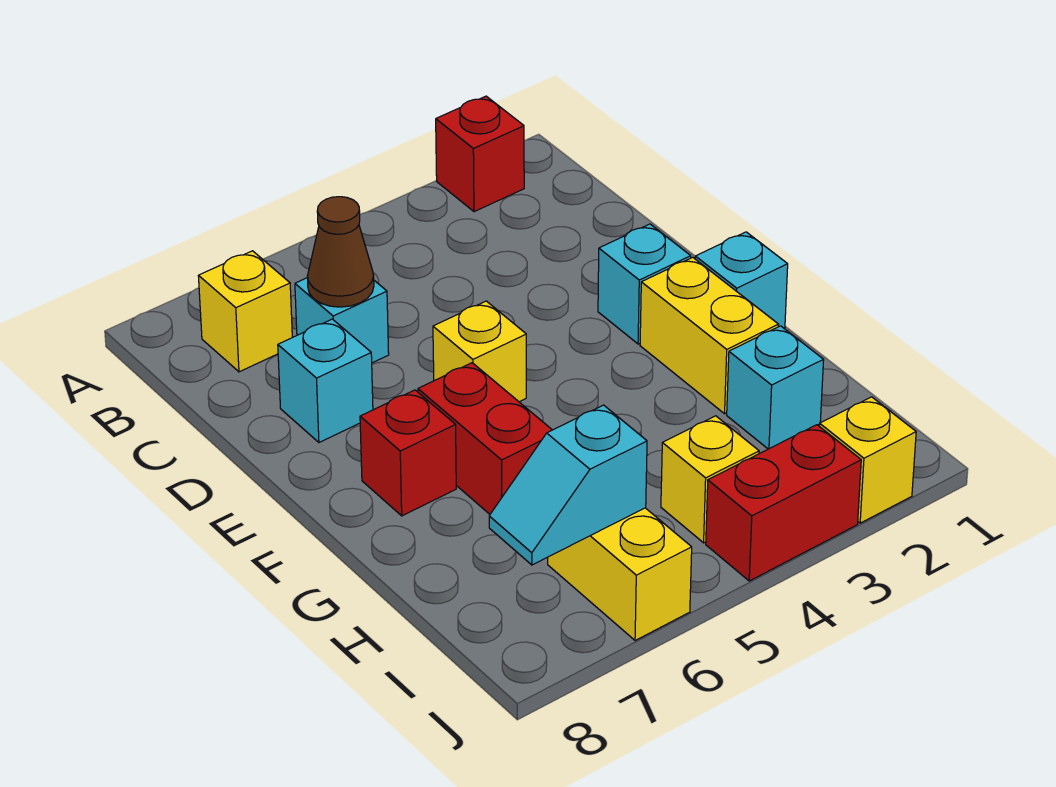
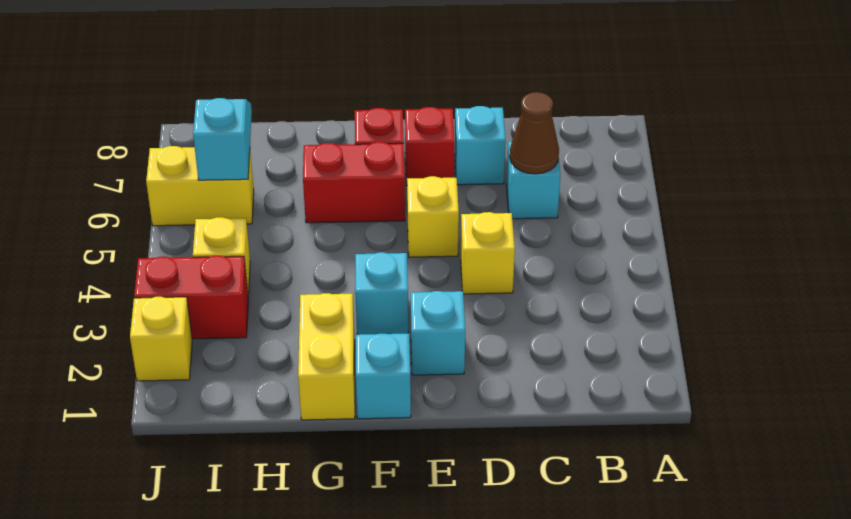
red brick A2 level 1 -> red brick E7 level 1
yellow brick B7 level 1 -> yellow brick D4 level 1
yellow brick F2:G2 level 1 -> yellow brick G1:G2 level 1
cyan brick H2 level 1 -> cyan brick F3 level 1
red brick J3:J4 level 1 -> red brick I3:J3 level 1

